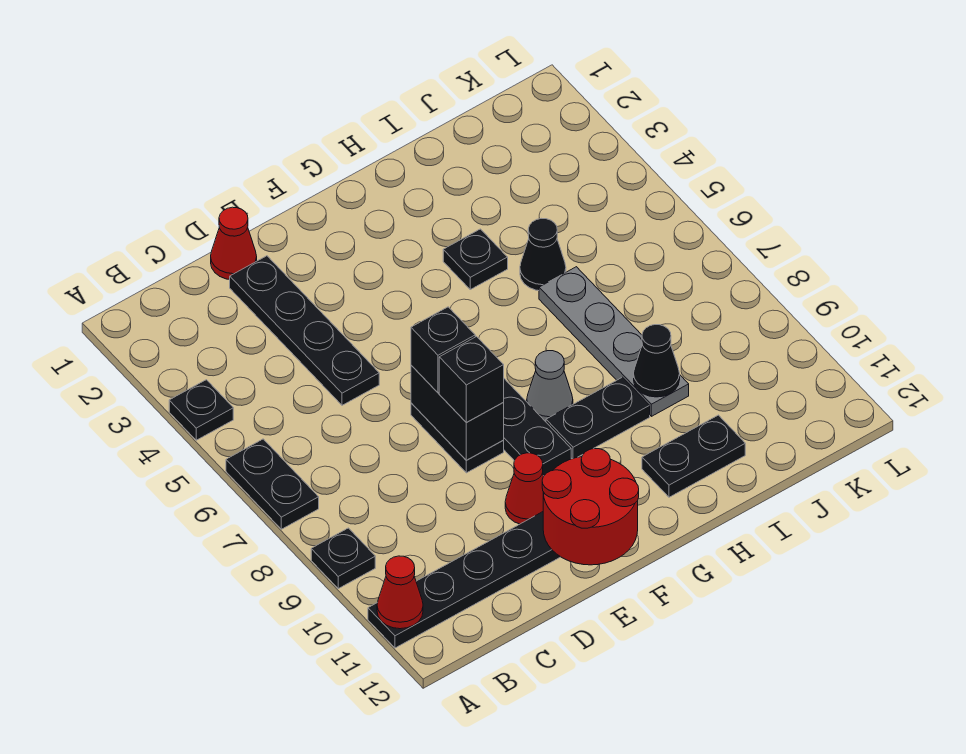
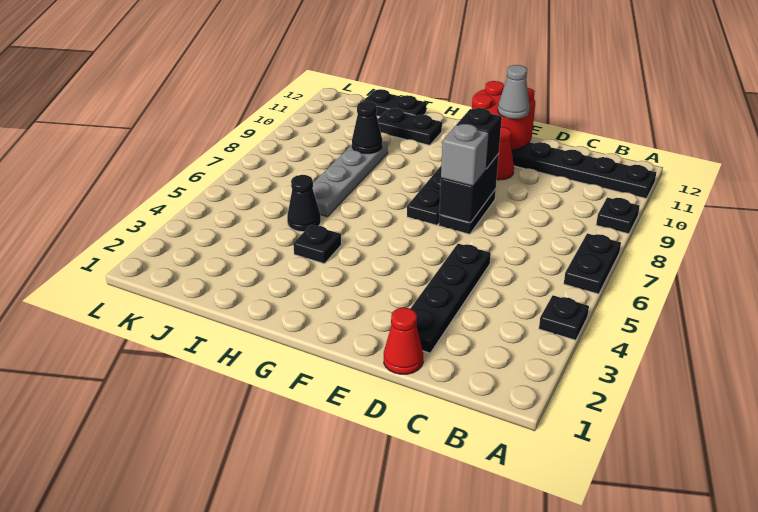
red cone A11 level 2 -> none
black brick E7 level 3 -> grey brick E7 level 3
grey cone G8 level 1 -> grey cone E11 level 3
black plate G9:H9 level 1 -> black plate I12:J12 level 1

